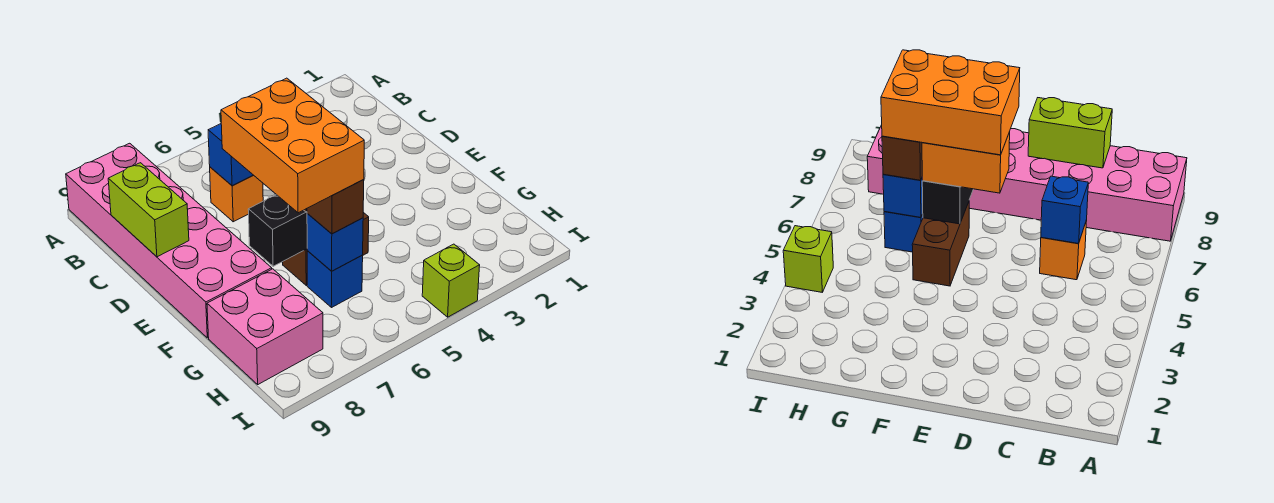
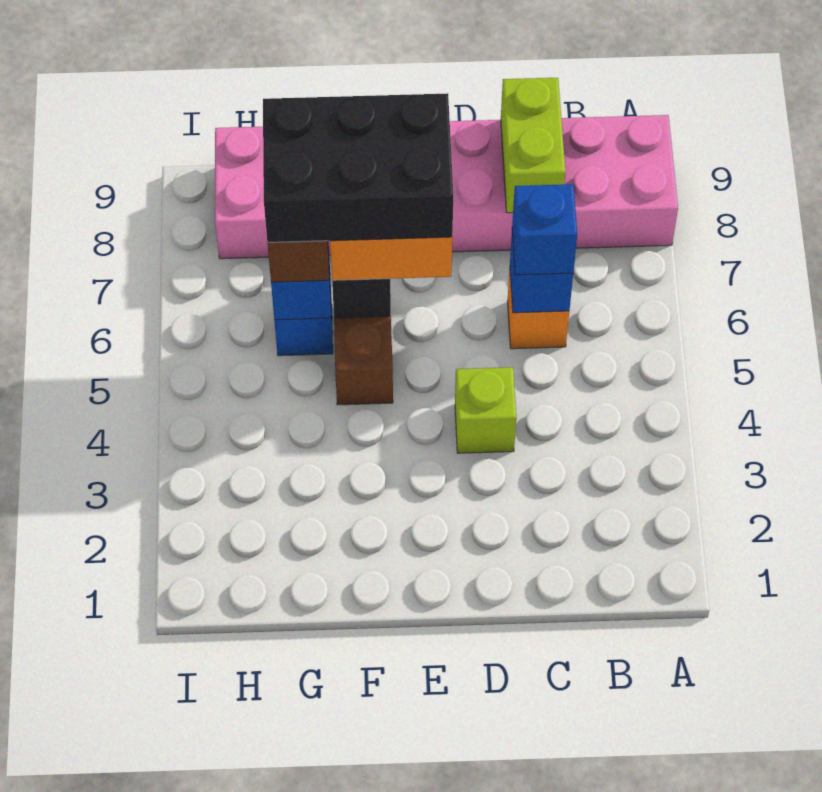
none -> blue brick C6 level 3
lime brick C9:D9 level 2 -> lime brick C8:C9 level 2
orange brick E6:G7 level 4 -> black brick E6:G7 level 4
lime brick I4 level 1 -> lime brick D4 level 1

